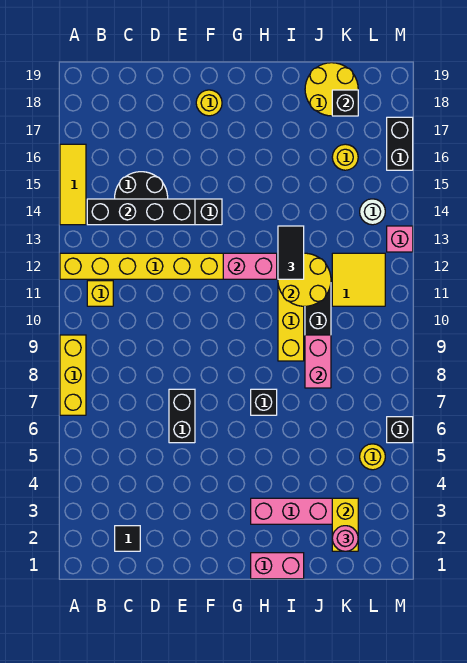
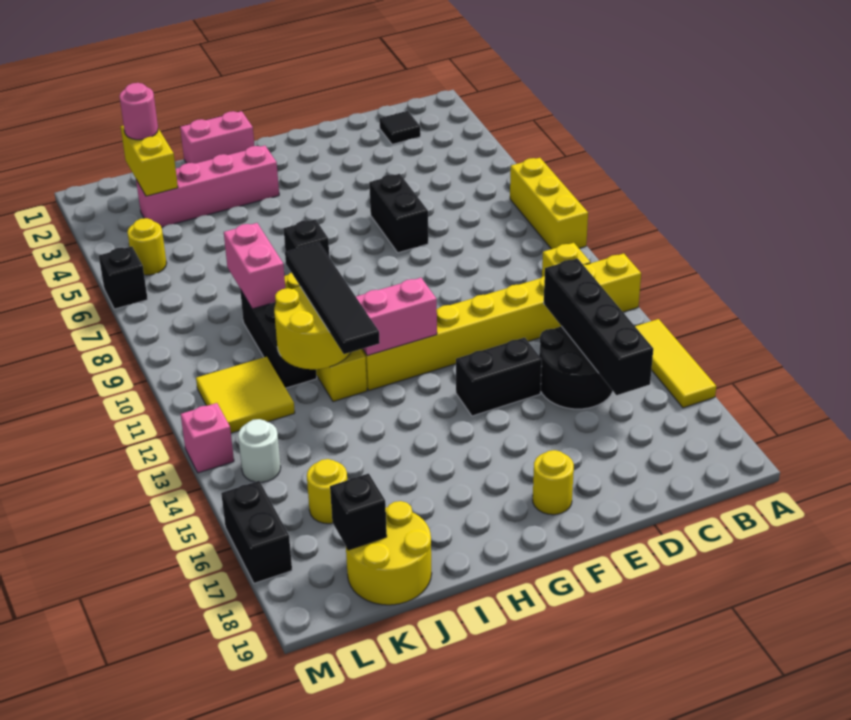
black brick B14:E14 level 2 -> black brick C13:C16 level 2
black tile I12:I13 level 3 -> black tile I10:I13 level 3

